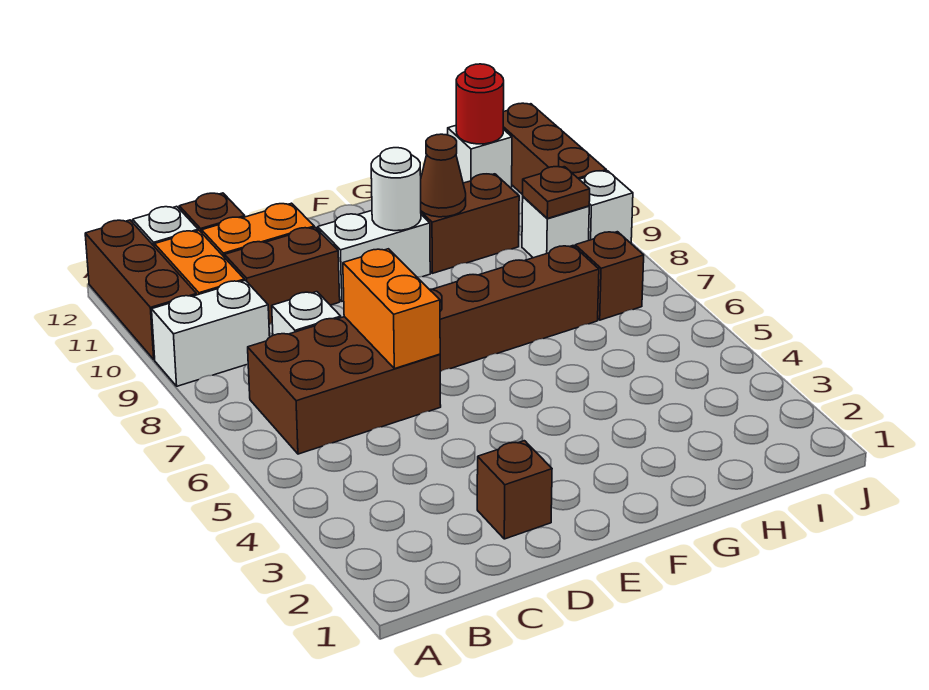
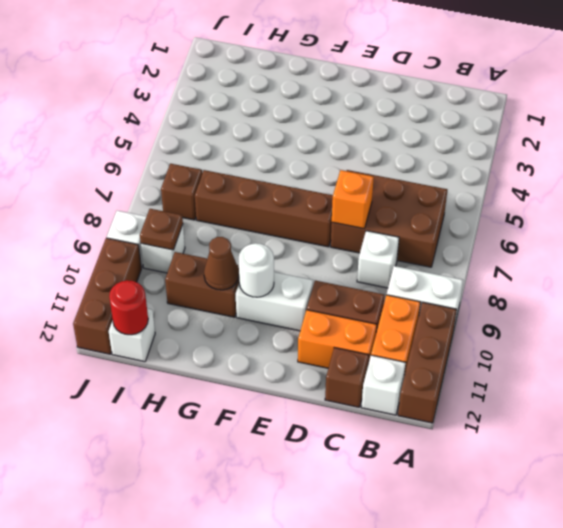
brown brick D2 level 1 -> none
orange brick D6:D7 level 2 -> orange brick D7 level 2

